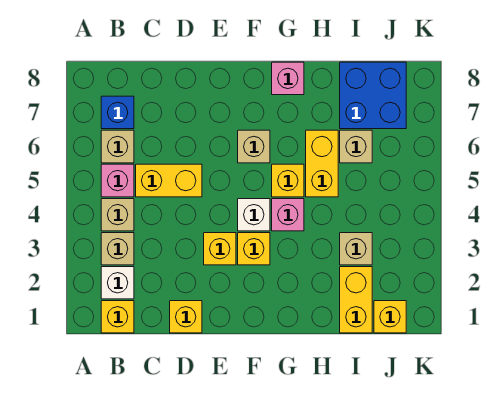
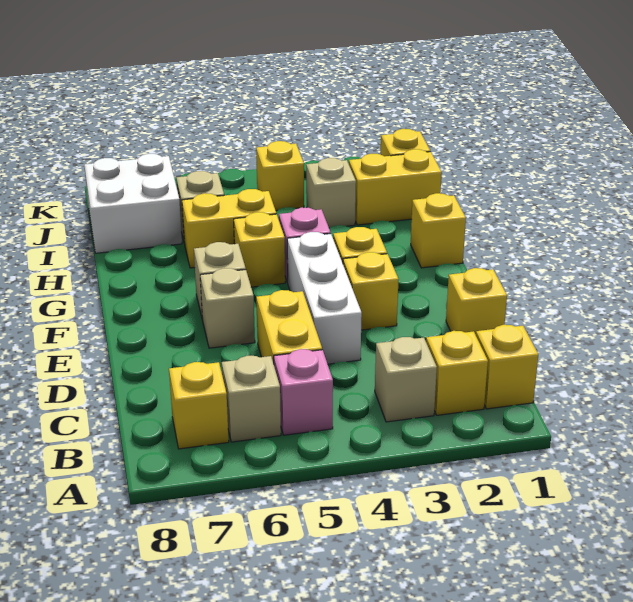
white brick B2 level 1 -> yellow brick B2 level 1
tan brick B4 level 1 -> tan brick E6 level 1
blue brick B7 level 1 -> yellow brick B7 level 1
white brick F4 level 1 -> white brick D4:F4 level 1
none -> yellow brick G1 level 1
pink brick G8 level 1 -> none
blue brick I7:J8 level 1 -> white brick I7:J8 level 1
none -> yellow brick J4 level 1

